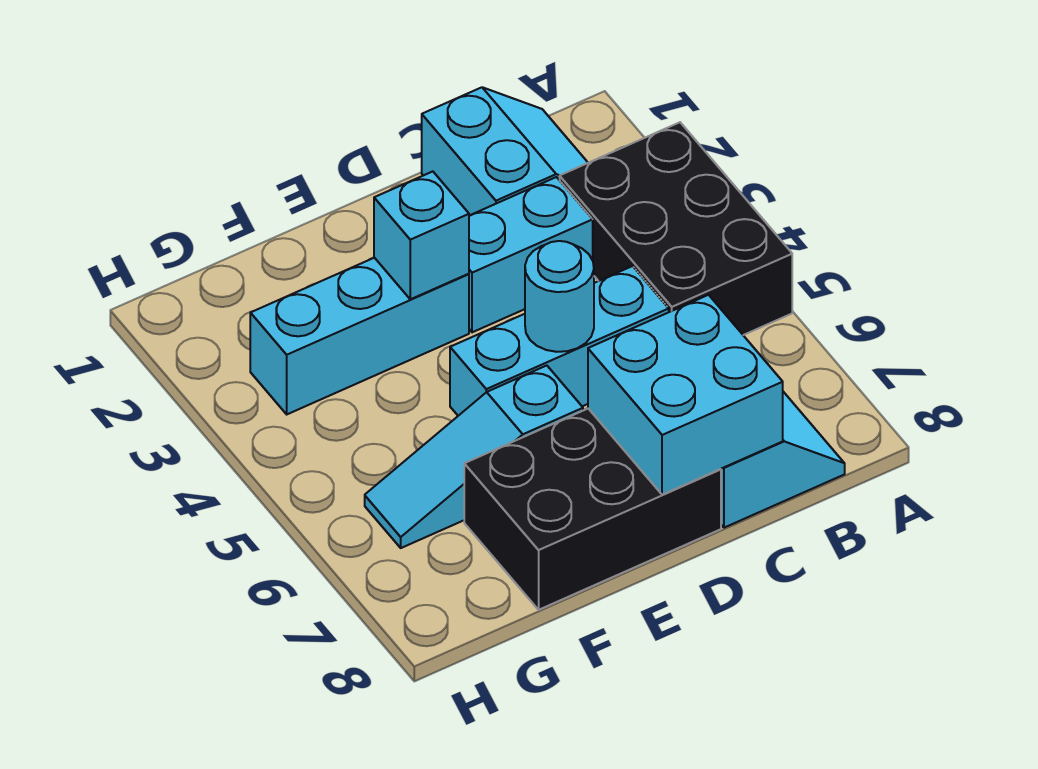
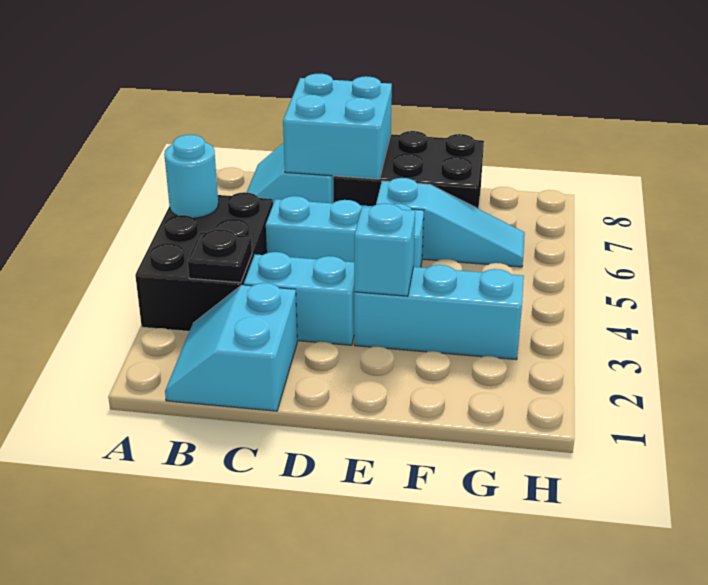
none -> black plate B3 level 2
cyan round brick D5 level 2 -> cyan round brick A5 level 2

